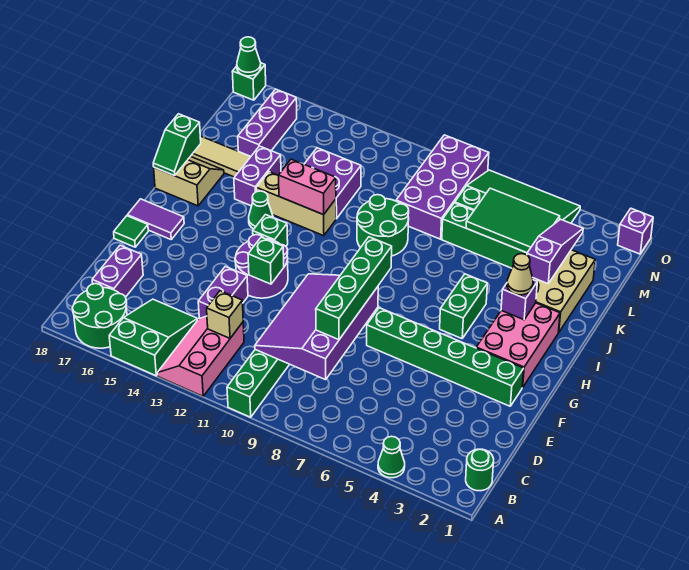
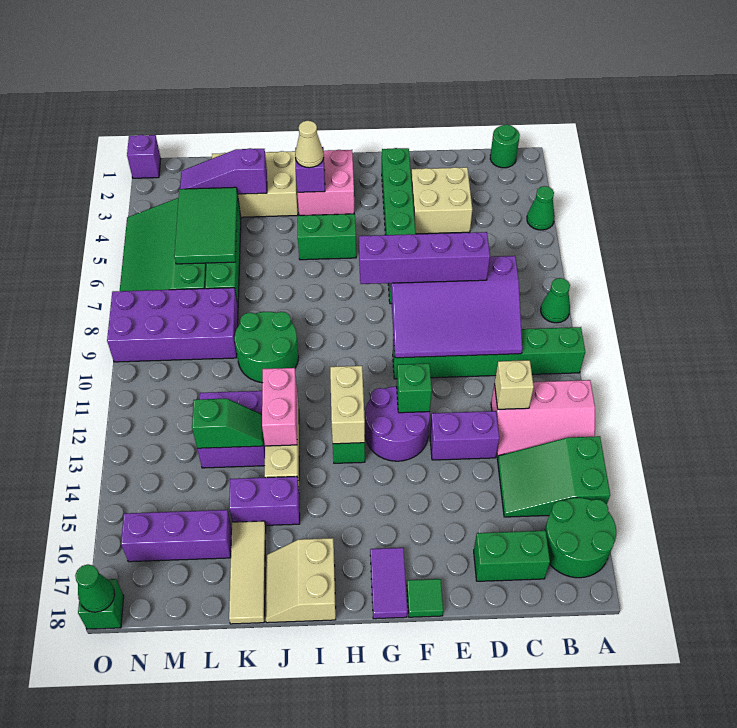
purple brick C17:D17 level 1 -> green brick C17:D17 level 1
none -> tan brick D3:E4 level 1
green brick D8:G8 level 3 -> purple brick D8:G8 level 3
pink brick G2:I3 level 1 -> pink brick H2:I3 level 1
none -> tan brick H12:H13 level 2
green cone I14 level 1 -> green cone A8 level 1
green slope I18:J18 level 2 top J -> green slope K13:L13 level 2 top L

